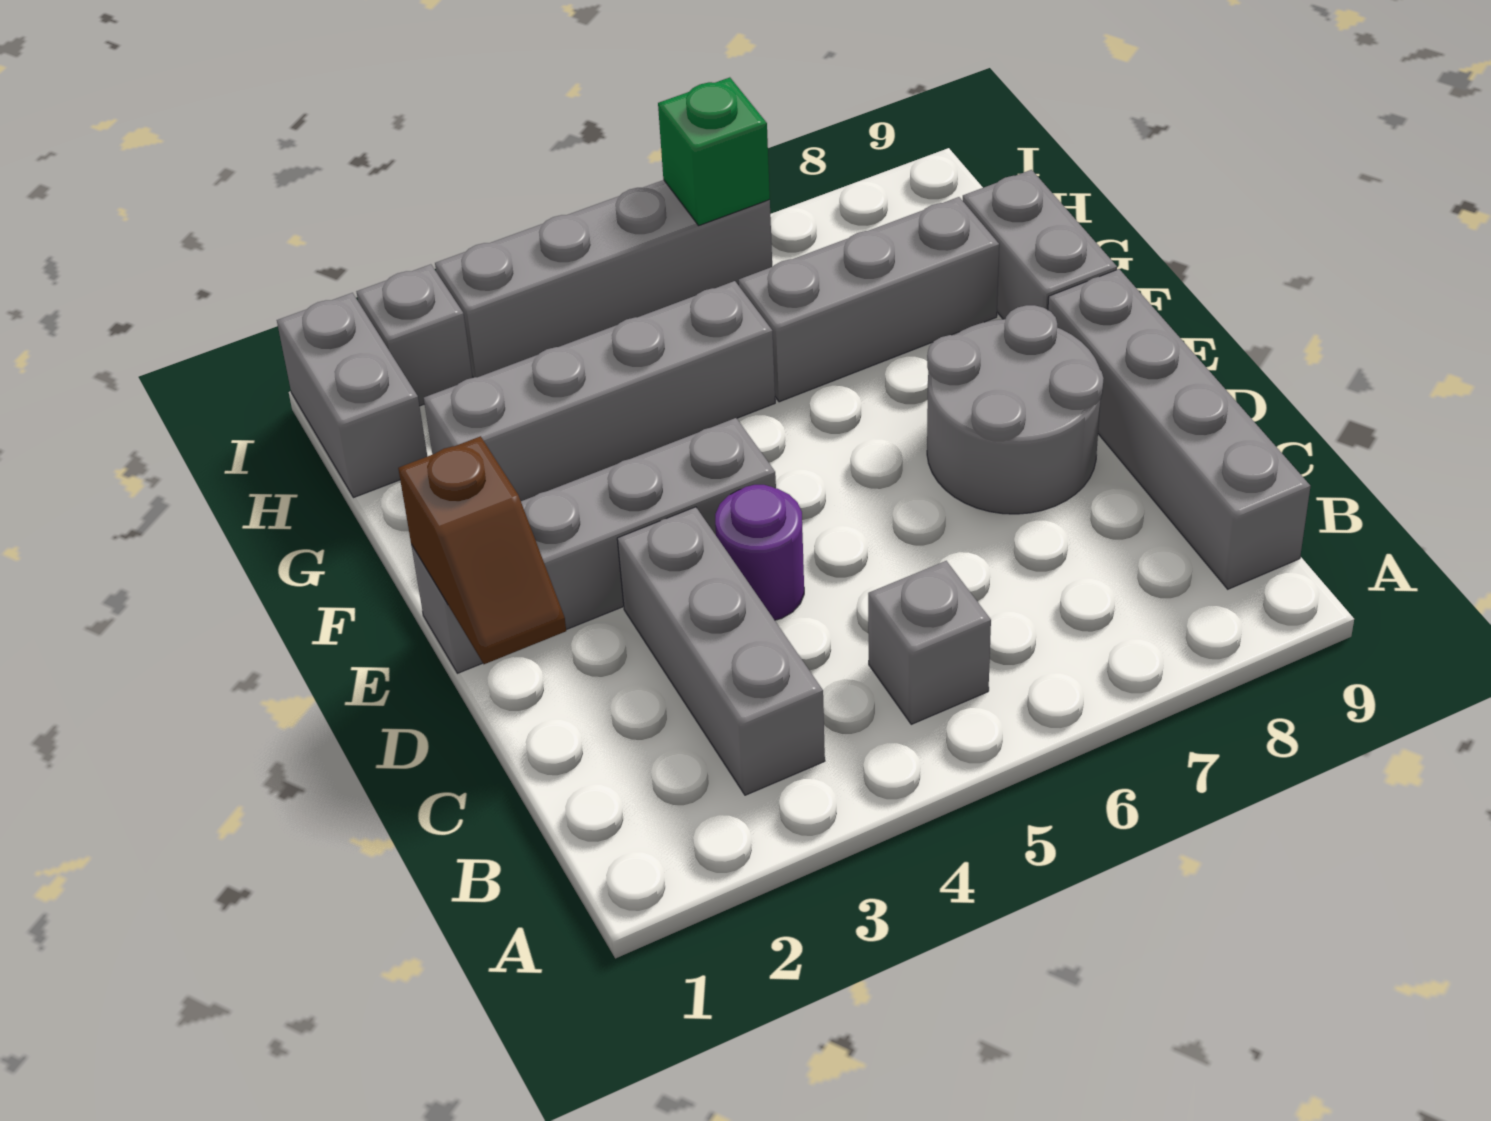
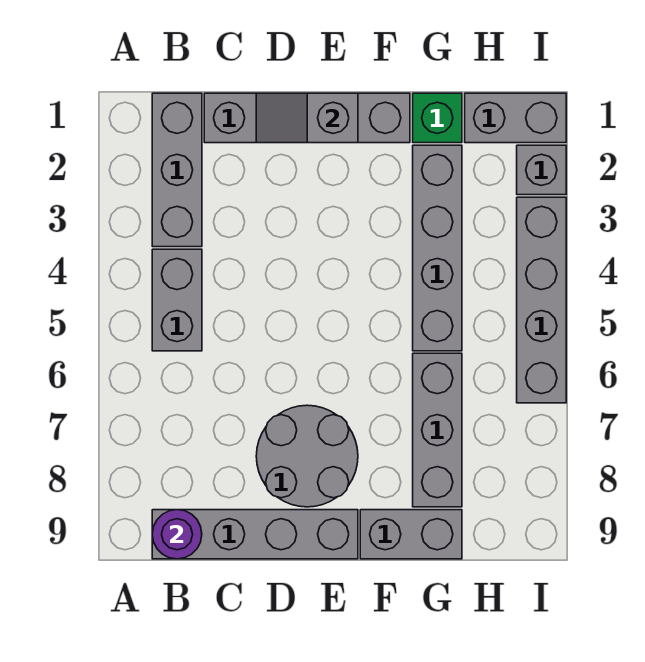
grey brick B3:D3 level 1 -> grey brick B1:B3 level 1
grey brick B5 level 1 -> grey brick B4:B5 level 1
brown slope D1:E1 level 2 top E -> grey slope D1:E1 level 2 top E
purple round brick D4 level 1 -> purple round brick B9 level 2
grey brick E1:E4 level 1 -> grey brick C1:F1 level 1
green brick I6 level 2 -> green brick G1 level 1

